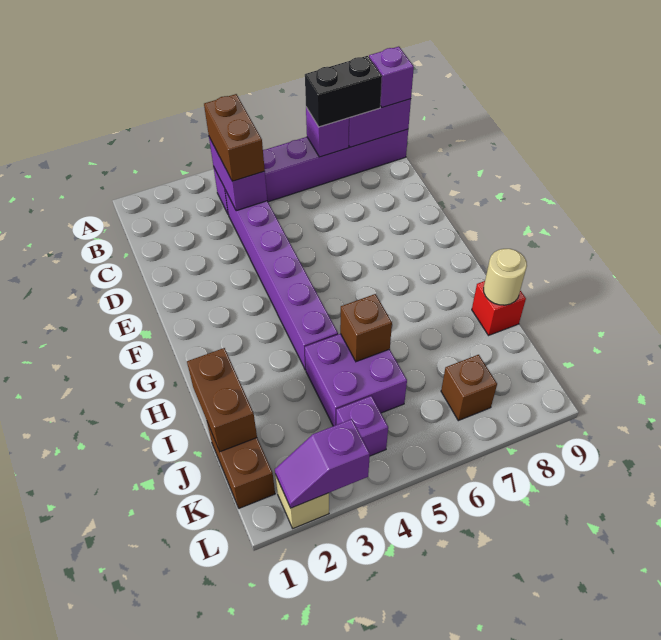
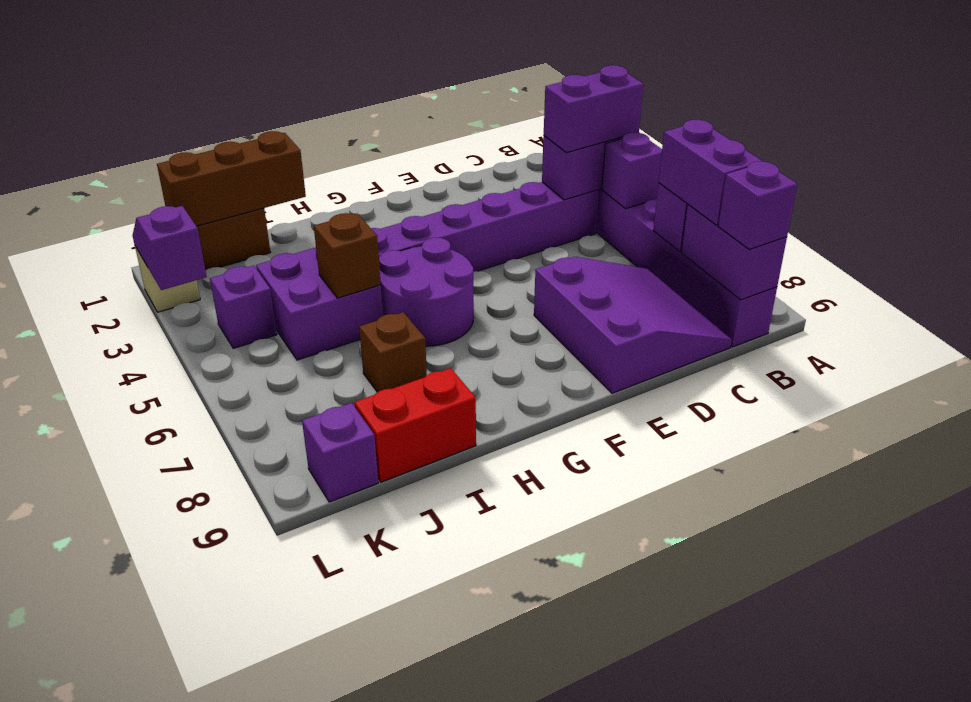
brown brick B4:C4 level 3 -> purple brick B4:C4 level 3
none -> purple brick B5 level 2
black brick B7:B8 level 3 -> purple brick B7:B8 level 3
none -> purple slope C7:E9 level 1 top E
none -> purple round brick G5:H6 level 1
brown brick I1:J1 level 2 -> brown brick I1:K1 level 2
red brick I9 level 1 -> red brick I9:J9 level 1
tan round brick I9 level 2 -> none
brown brick K7 level 1 -> brown brick I7 level 1
none -> purple brick K9 level 1

